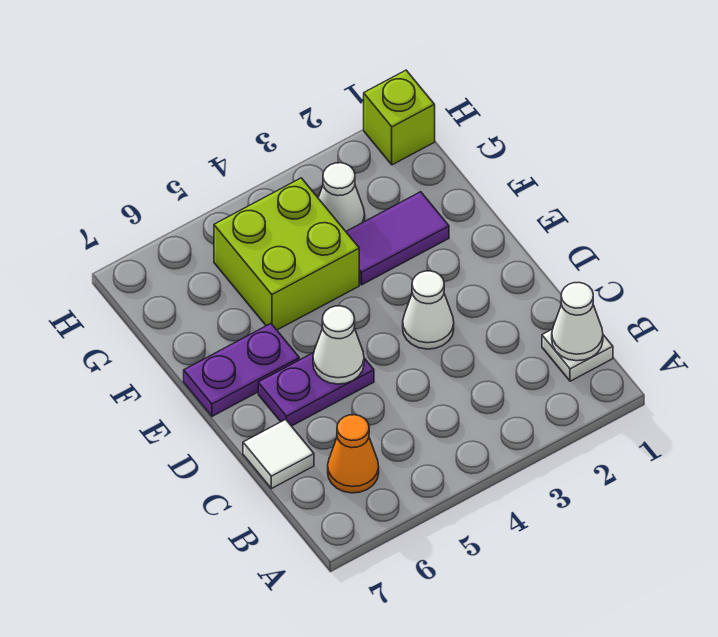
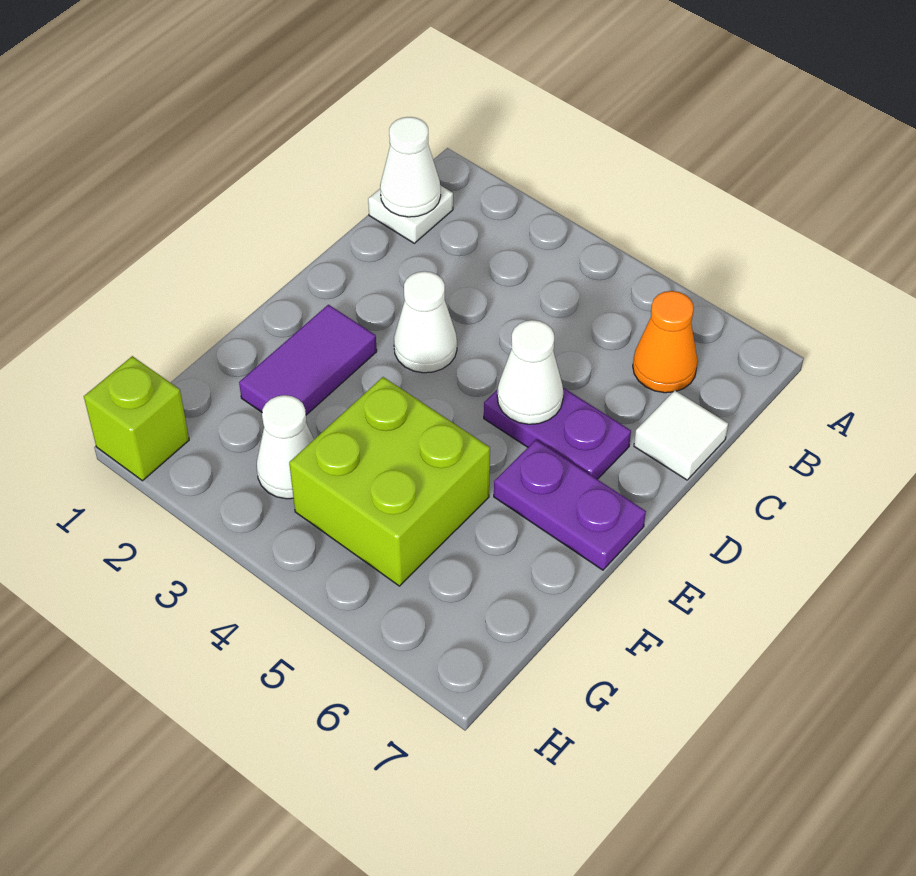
purple tile F2:F3 level 1 -> purple tile E2:F2 level 1

